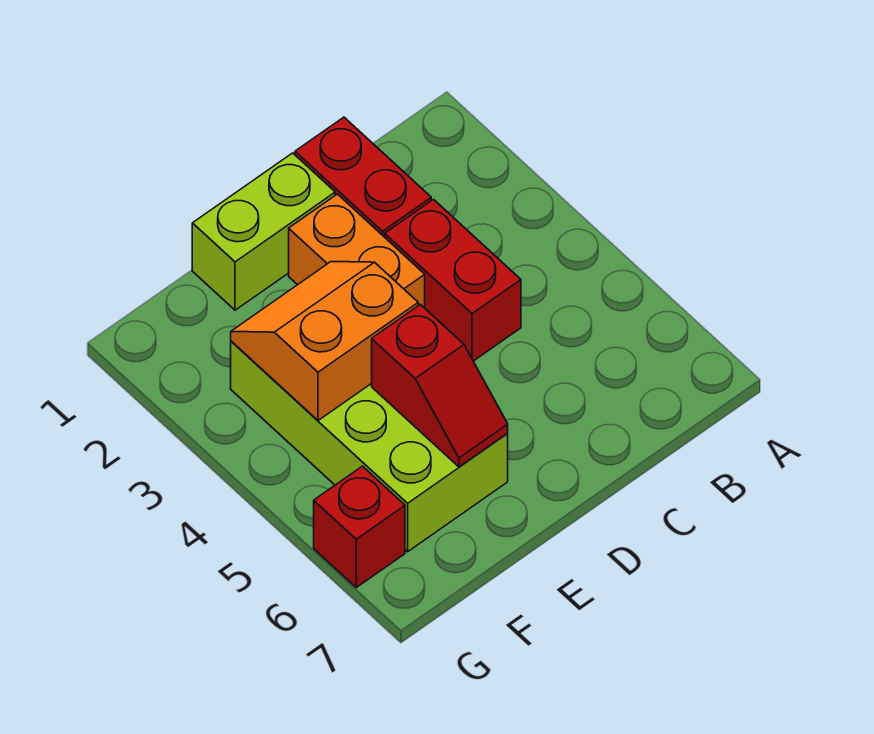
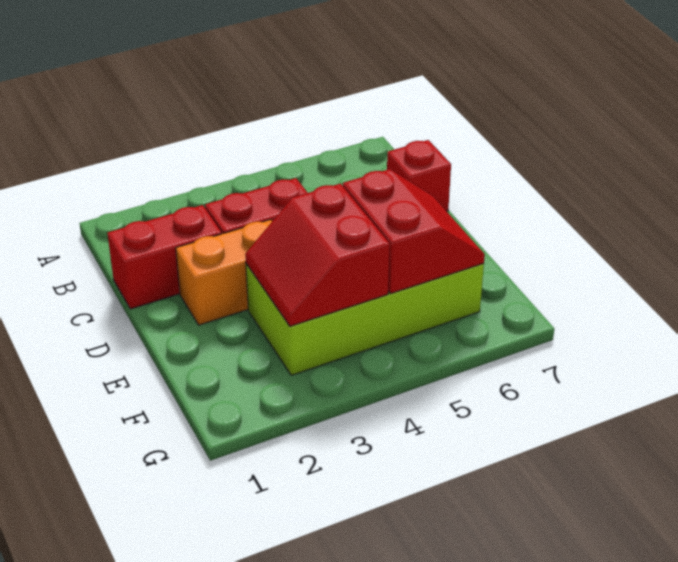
lime brick D1:E1 level 1 -> none
orange slope E3:F4 level 2 top 4 -> red slope E3:F4 level 2 top 4
red slope E5:E6 level 2 top 5 -> red slope E5:F6 level 2 top 5
red brick G6 level 1 -> red brick C7 level 1

